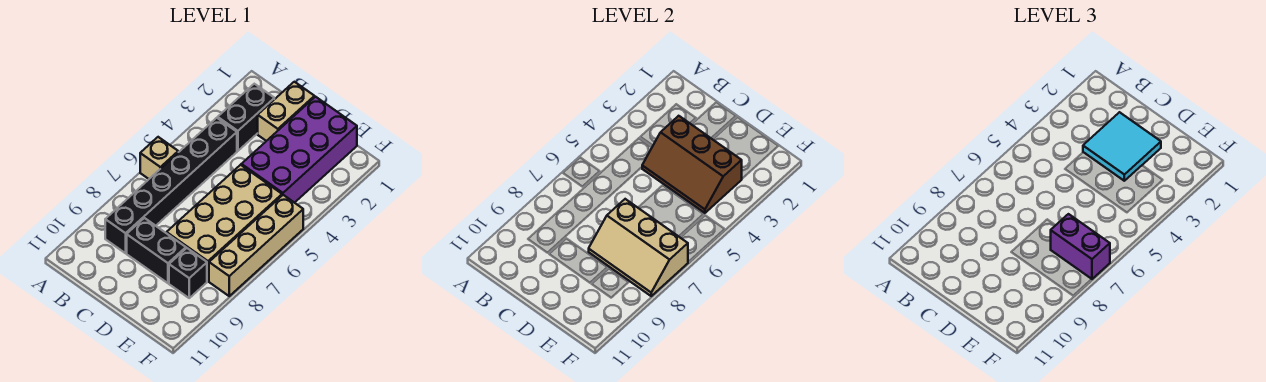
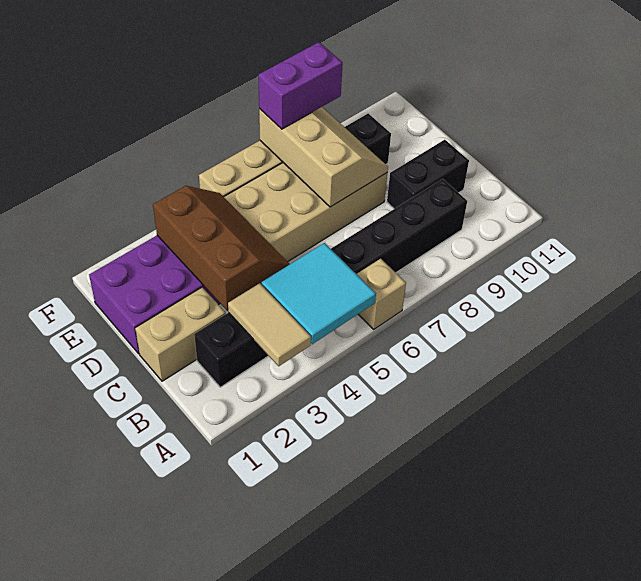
none -> tan tile A3:B3 level 2
cyan tile C2:D3 level 3 -> cyan tile A4:B5 level 2
black brick C9:D9 level 1 -> black brick C9:C10 level 1
purple brick E7:F7 level 3 -> purple brick F7:F8 level 3

